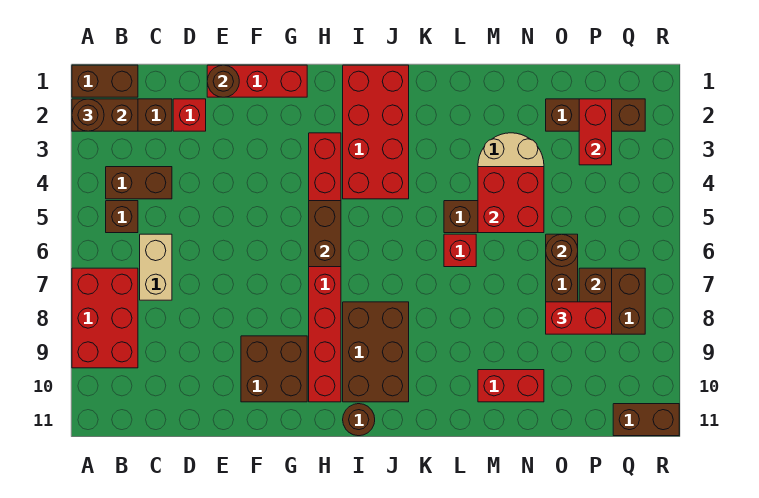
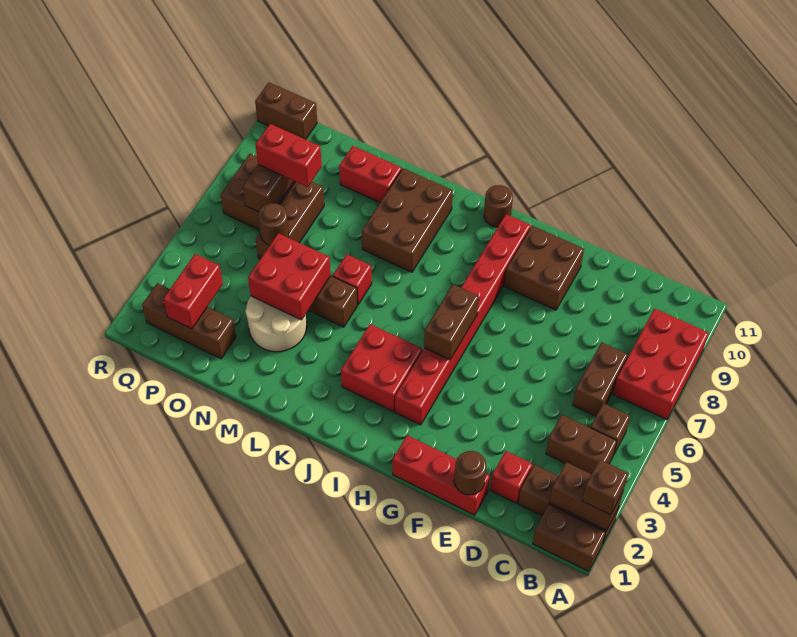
brown round brick A2 level 3 -> brown brick A2 level 3
tan brick C6:C7 level 1 -> brown brick C6:C7 level 1
red brick I1:J4 level 1 -> red brick I3:J4 level 1
brown brick I8:J10 level 1 -> brown brick K8:L10 level 1

